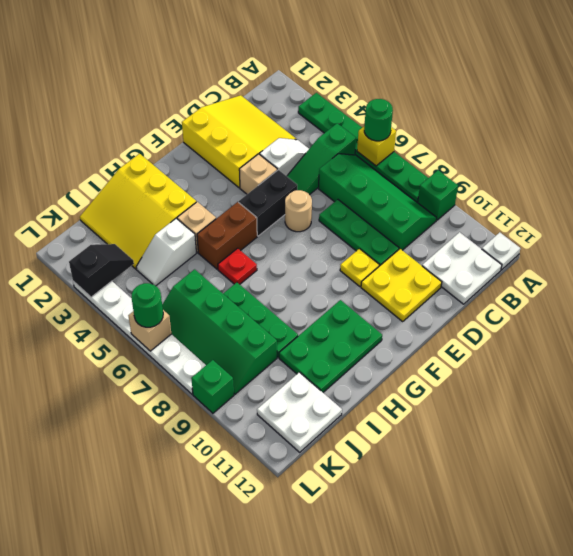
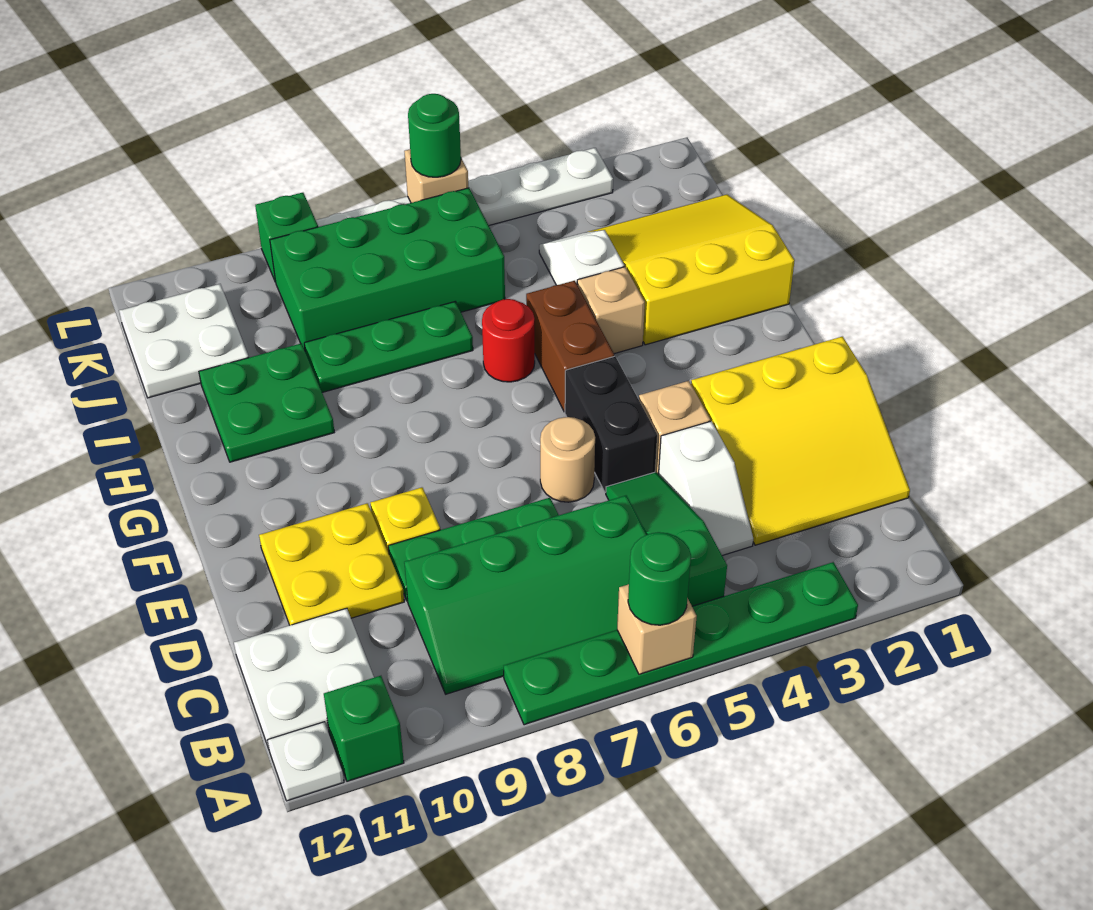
yellow brick A6 level 2 -> tan brick A6 level 2
green brick A9 level 1 -> green brick A11 level 1
green plate G10:I11 level 1 -> green plate H10:I11 level 1
red plate H6 level 1 -> red round brick H6 level 1
green slope J6:K9 level 1 top J -> green brick J6:K9 level 1
black slope K3:L3 level 2 top L -> none

